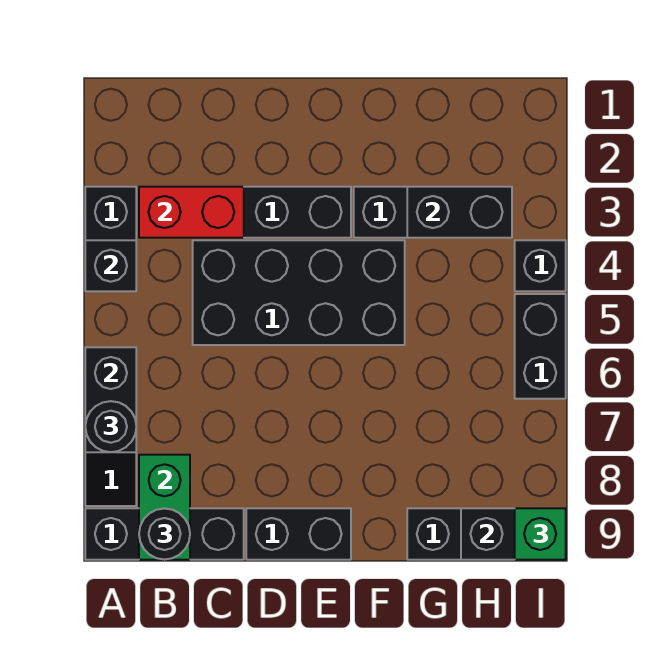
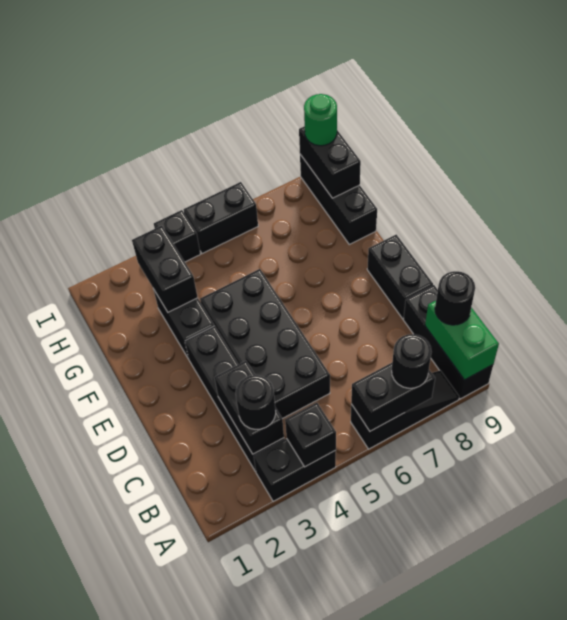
red brick B3:C3 level 2 -> black brick B3:C3 level 2
none -> black round brick B3 level 3
green brick B8:B9 level 2 -> green brick A9:B9 level 2
green brick I9 level 3 -> green round brick I9 level 3

